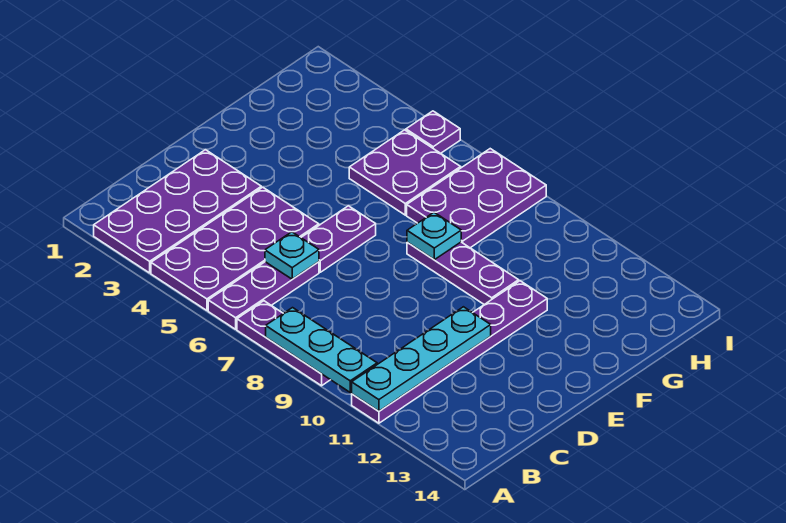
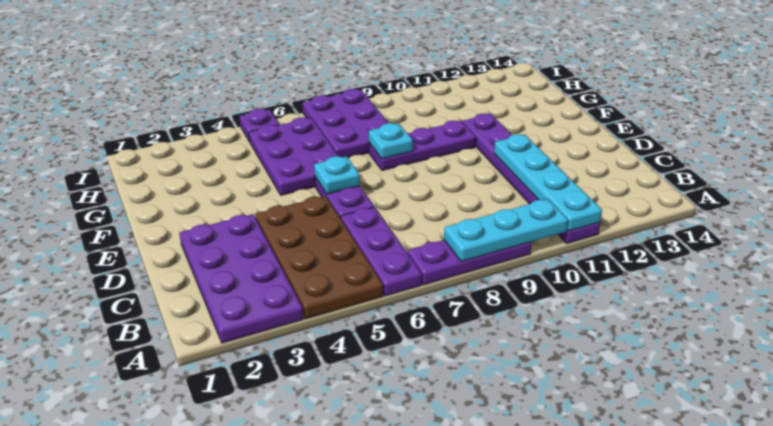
purple plate A4:D5 level 1 -> brown plate A4:D5 level 1
cyan plate C6 level 2 -> cyan plate E6 level 2
purple plate G5:H6 level 1 -> purple plate F5:H6 level 1

